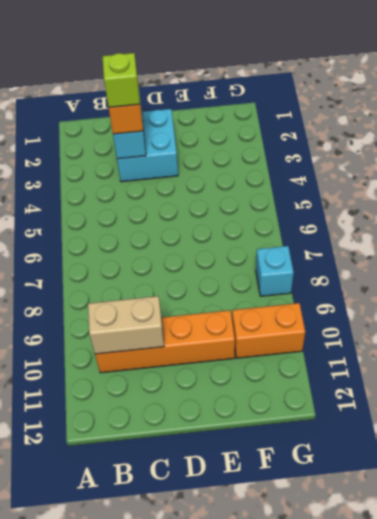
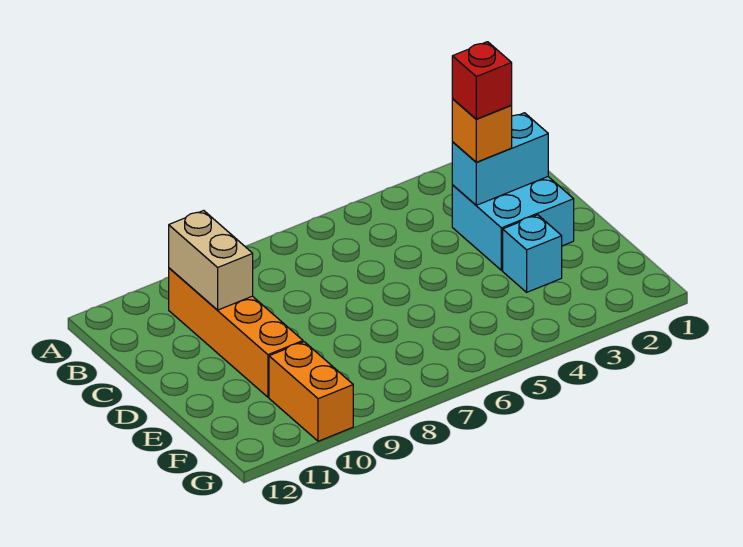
lime brick C3 level 4 -> red brick C3 level 4
cyan brick G8 level 1 -> cyan brick E3 level 1

